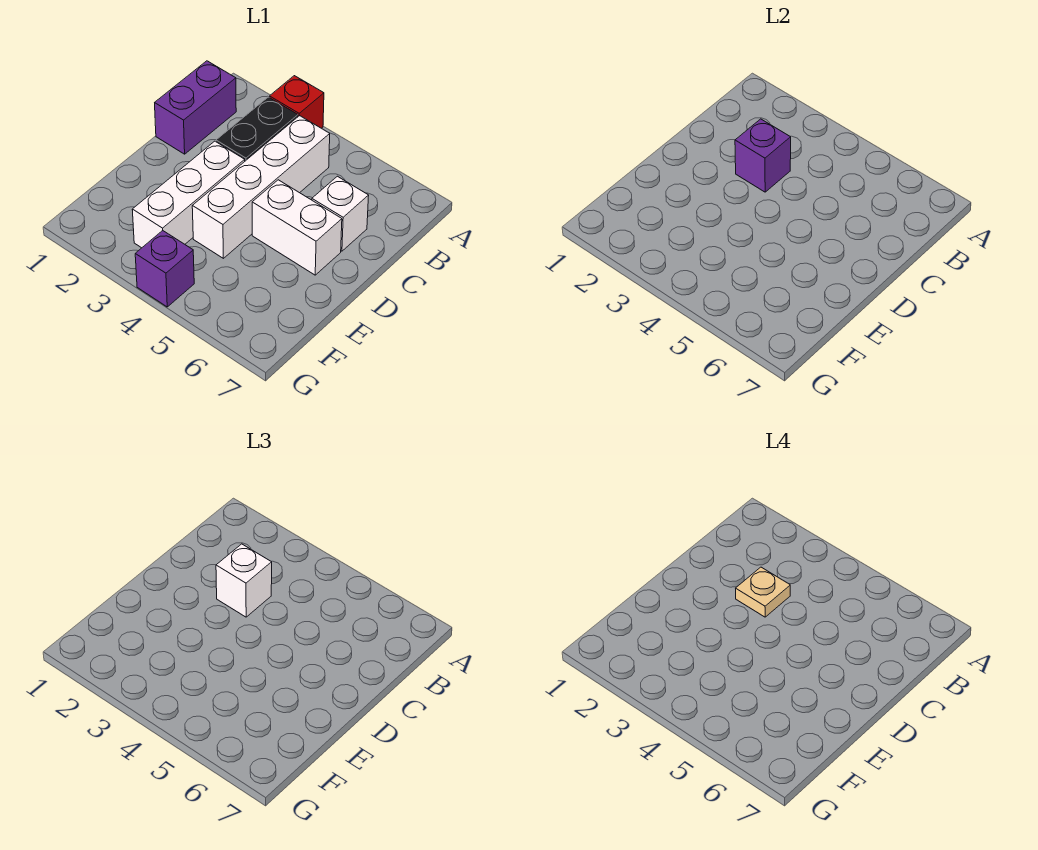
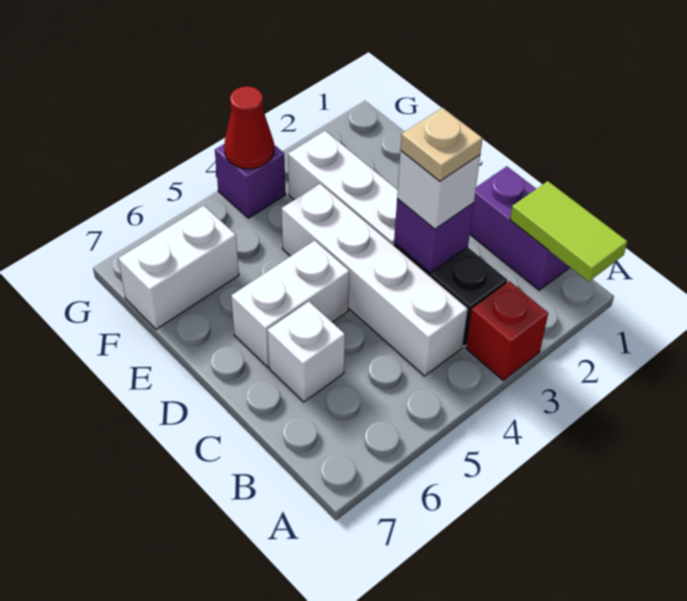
none -> lime tile A1:B1 level 2
none -> white brick F6:F7 level 1
none -> red cone G4 level 2

